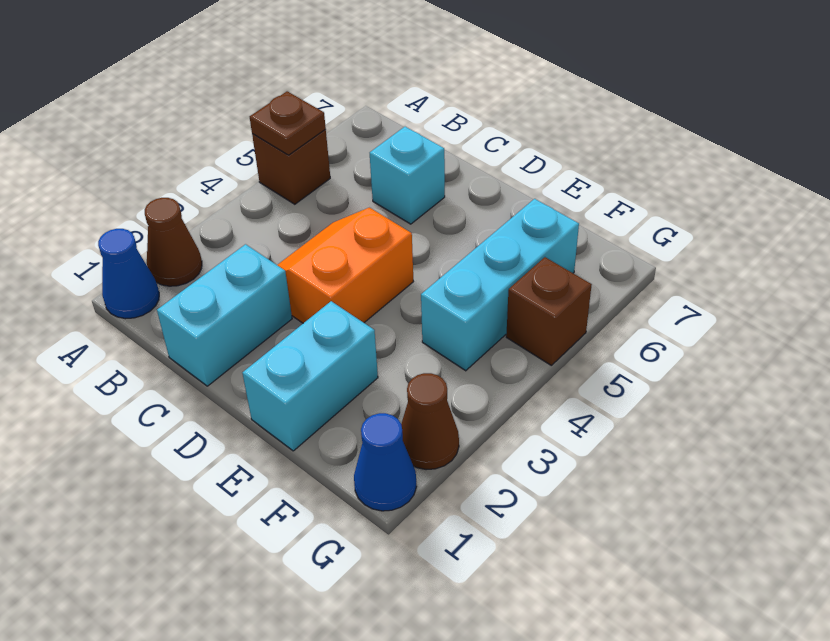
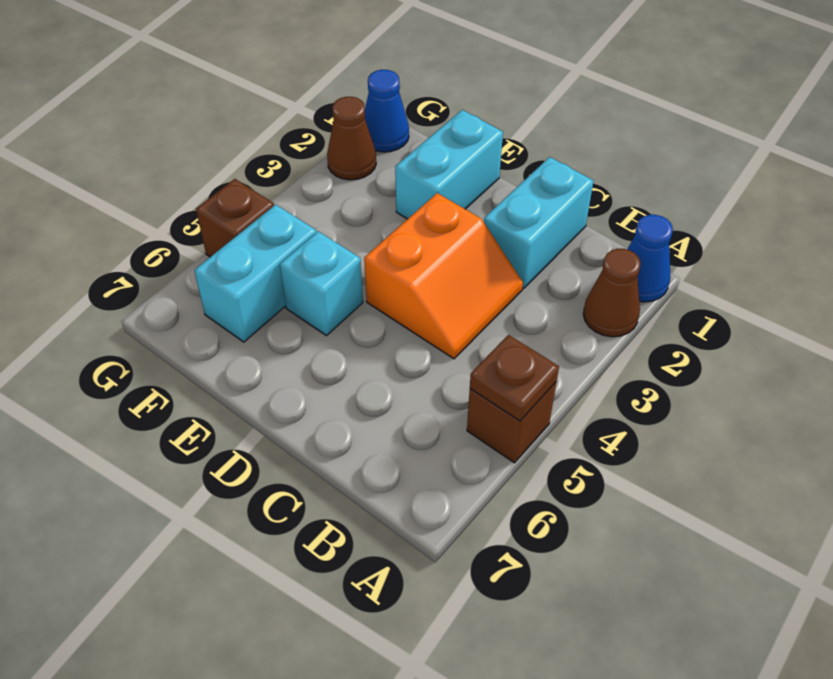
cyan brick C6 level 1 -> cyan brick E5 level 1
cyan brick F4:F6 level 1 -> cyan brick F5:F6 level 1

